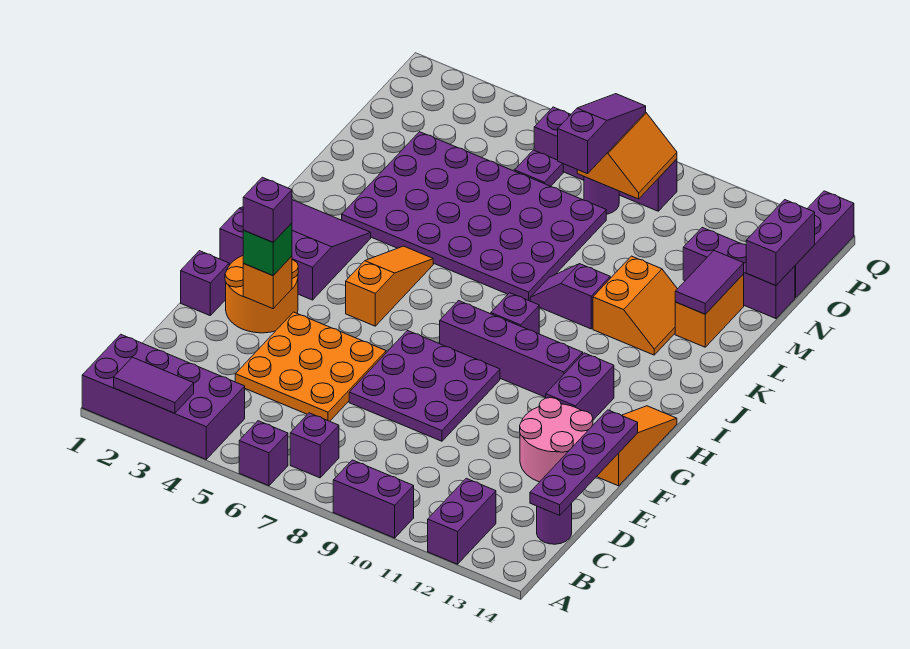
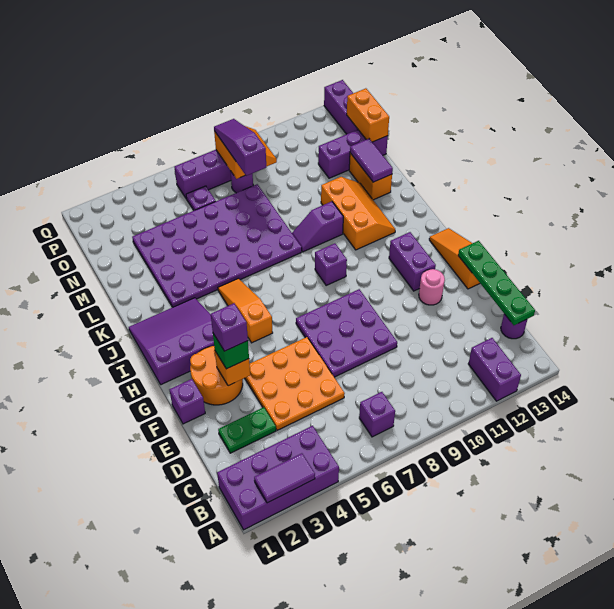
purple brick A6 level 1 -> none
purple brick A9:A10 level 1 -> none
purple plate C14:F14 level 2 -> green plate C14:F14 level 2
none -> green plate D2:D3 level 1
pink round brick E12:F13 level 1 -> pink round brick F12 level 1
purple brick H8:H11 level 1 -> none
orange slope K11:L12 level 1 top 11 -> orange slope J11:L12 level 1 top 11
purple brick N14:O14 level 2 -> orange brick N14:O14 level 2

